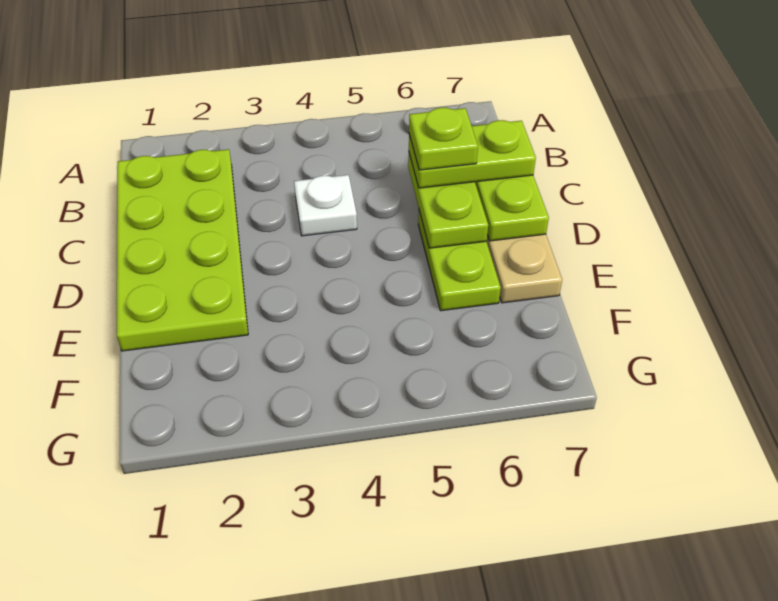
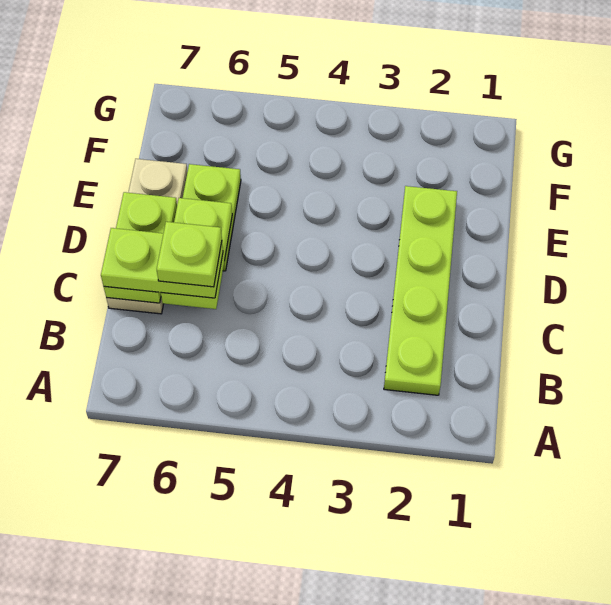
lime plate B1:E2 level 1 -> lime plate B2:E2 level 1
white plate C4 level 1 -> none

